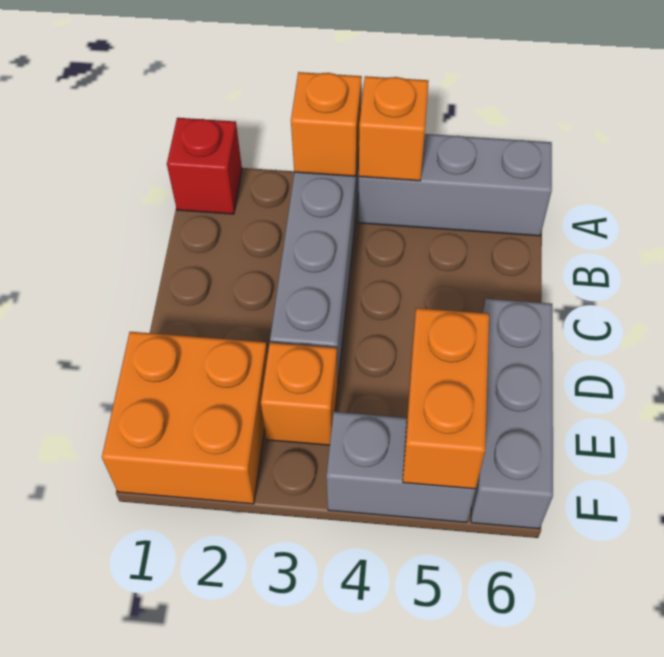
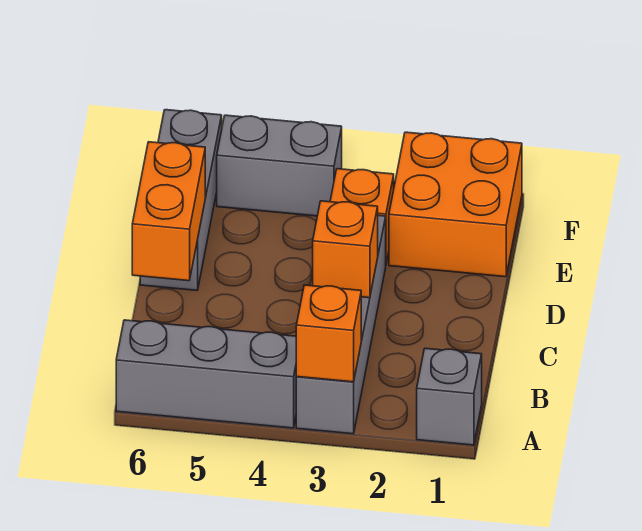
red brick A1 level 1 -> grey brick A1 level 1
orange brick A4 level 2 -> orange brick C3 level 2
orange brick E5:F5 level 2 -> orange brick C6:D6 level 2

